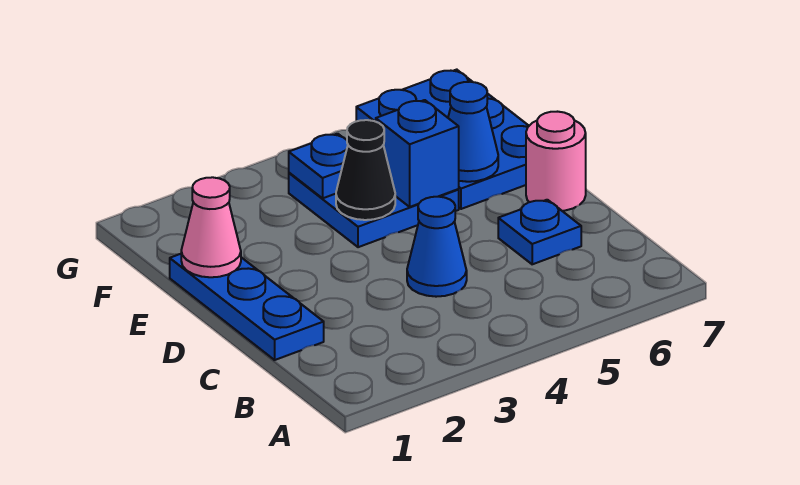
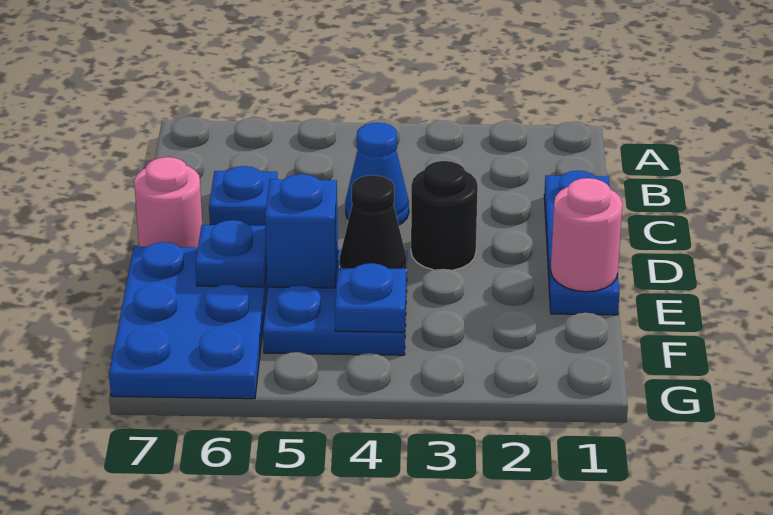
none -> black round brick D3 level 1
pink cone E1 level 2 -> pink round brick E1 level 2
blue cone E6 level 2 -> blue plate E6 level 2

